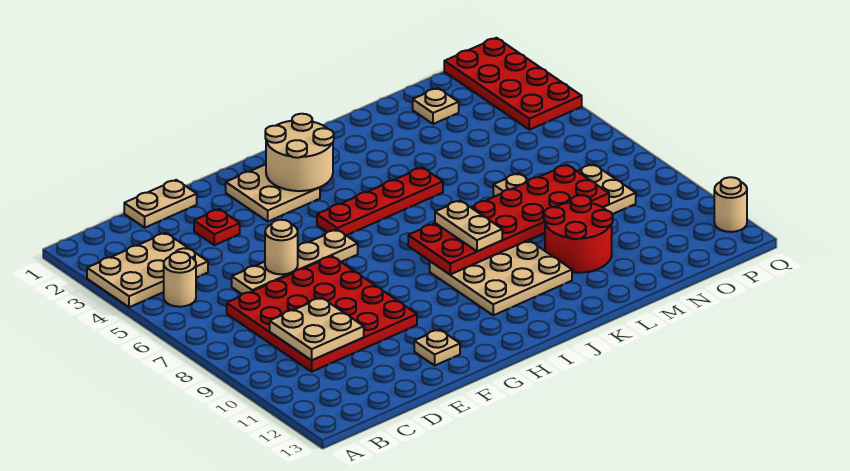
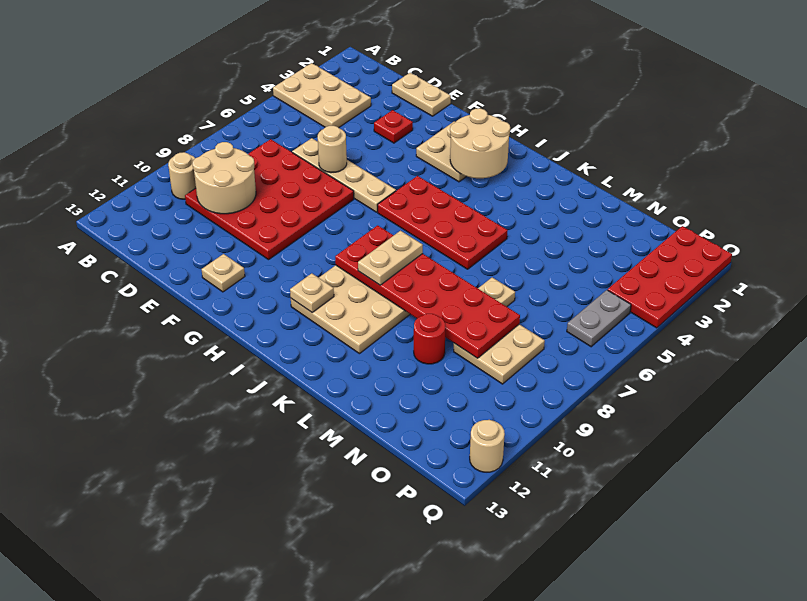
tan round brick B5 level 1 -> tan round brick B10 level 1
tan plate C9:D10 level 2 -> tan round brick C9:D10 level 2
red plate H5:K5 level 1 -> red plate H5:K6 level 1
red round brick L10:M11 level 1 -> red round brick M10 level 1
tan plate N2 level 1 -> tan plate I11 level 2
none -> grey plate P5:P6 level 1

